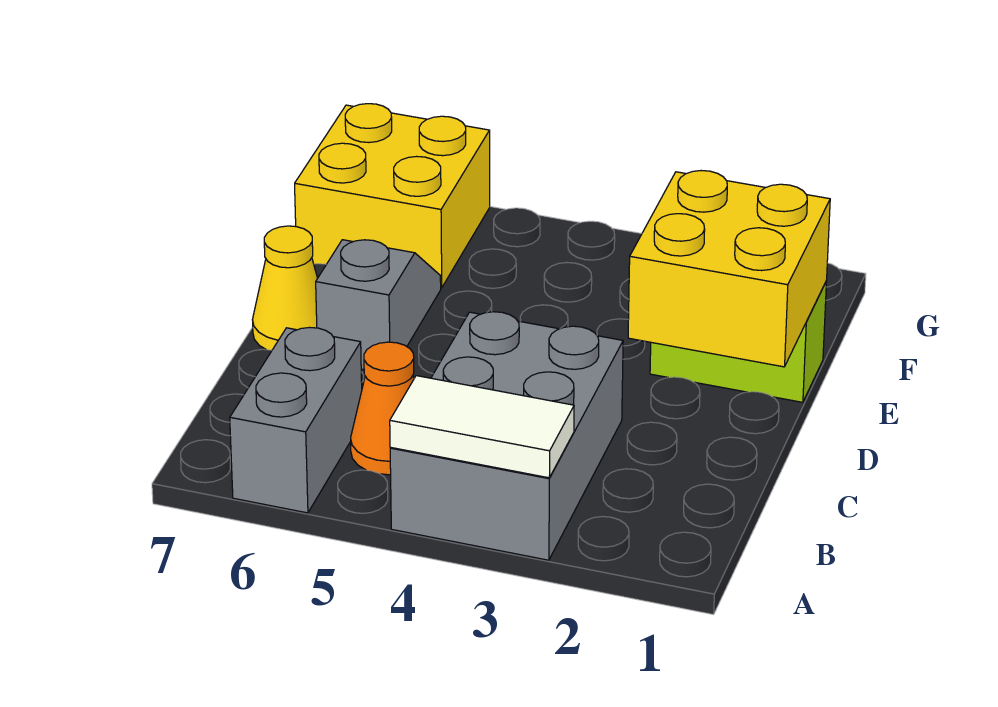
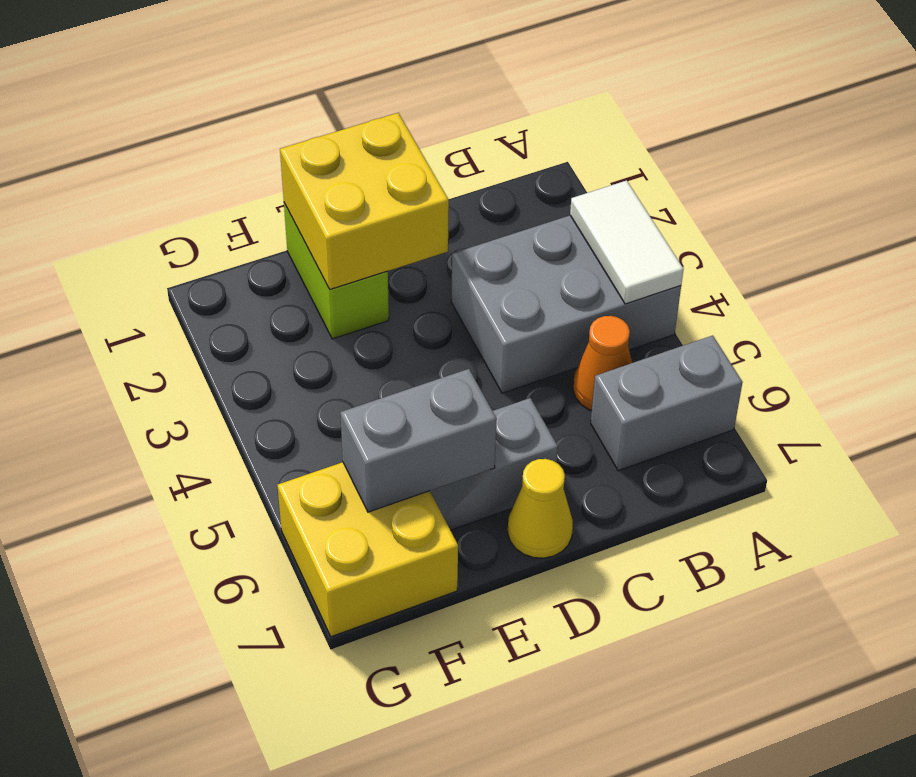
none -> grey brick E6:F6 level 2

